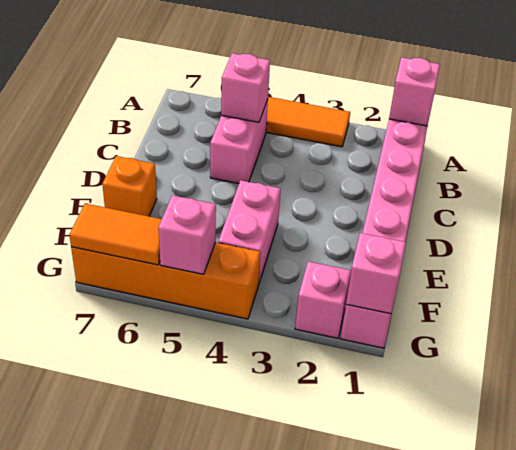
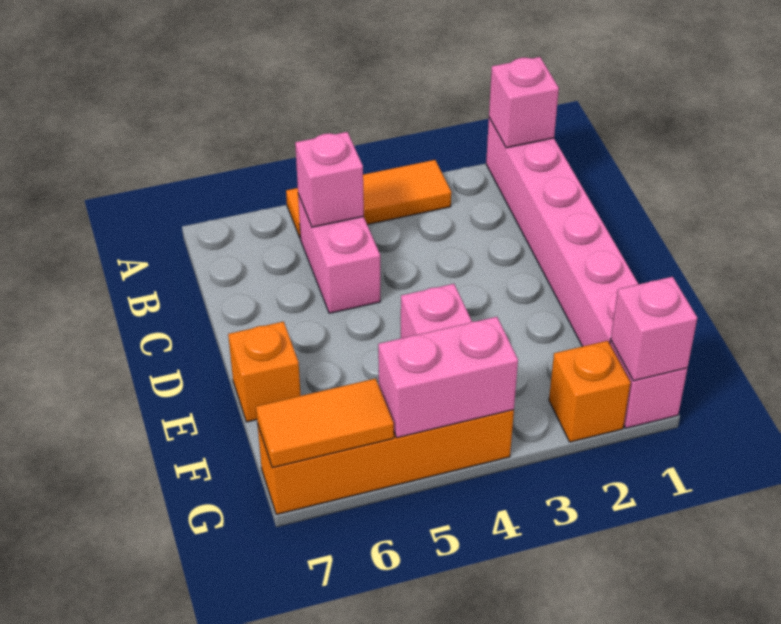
pink brick G2 level 1 -> orange brick G2 level 1
pink brick G5 level 2 -> pink brick G4:G5 level 2

